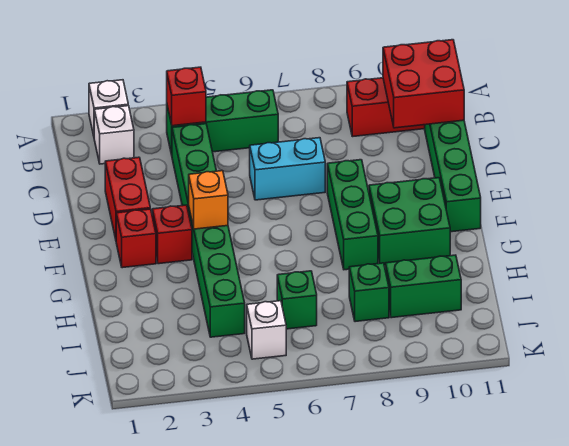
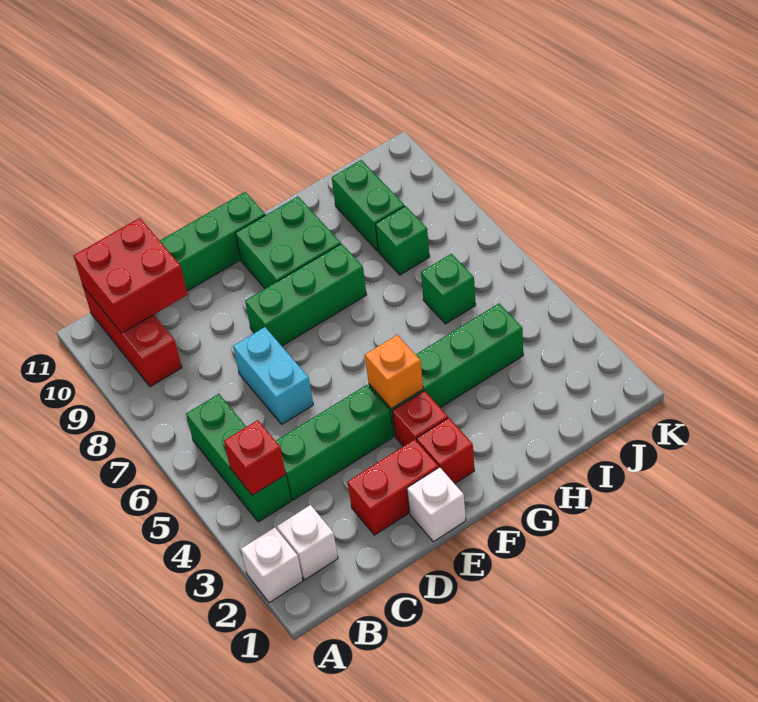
white brick J5 level 1 -> white brick E1 level 1

